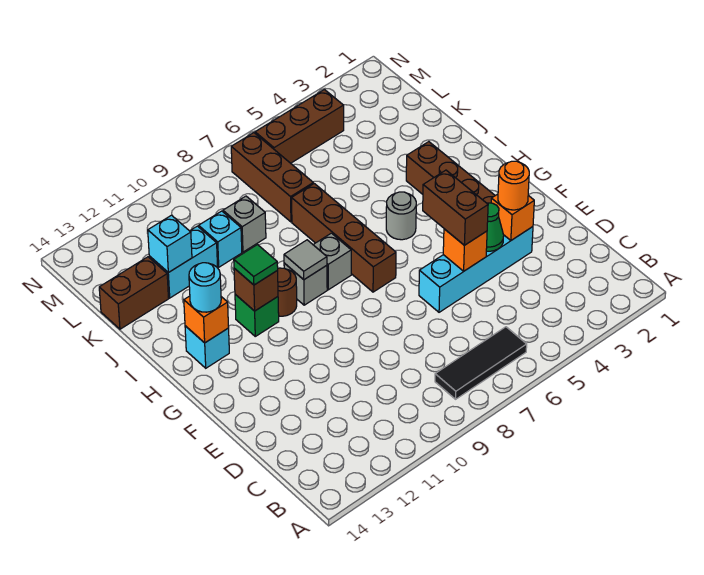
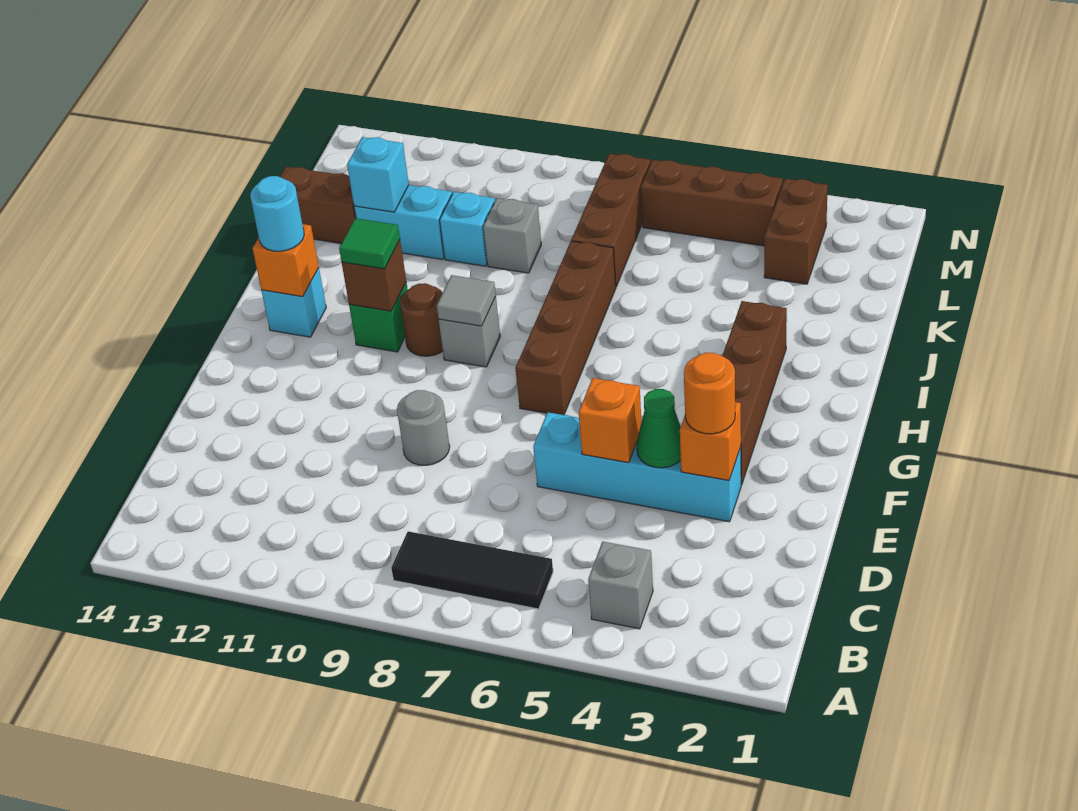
brown brick E5:F5 level 3 -> brown brick L3:M3 level 1
grey round brick H5 level 1 -> grey round brick E9 level 1
grey brick H8 level 1 -> grey brick B4 level 1

